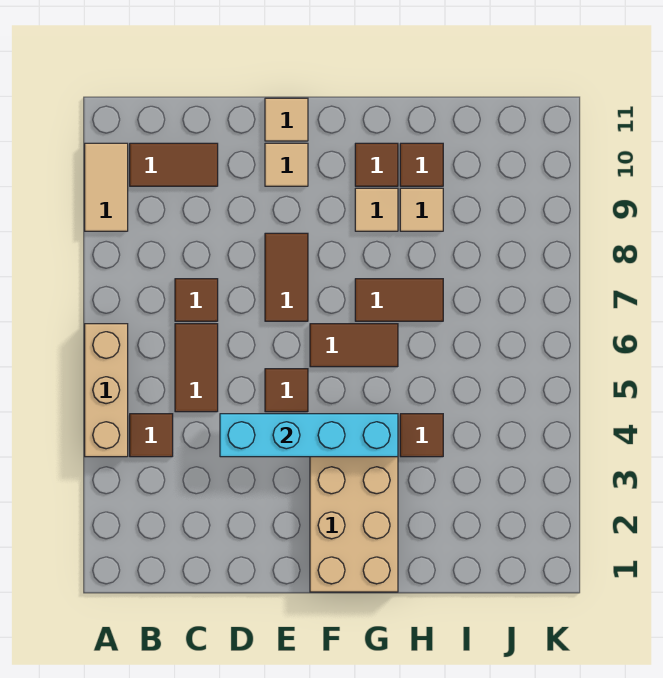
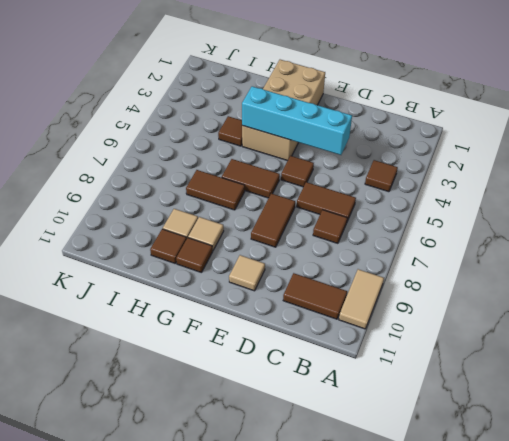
tan brick A4:A6 level 1 -> none
brown tile C5:C6 level 1 -> brown tile C6:D6 level 1
tan tile E11 level 1 -> none

